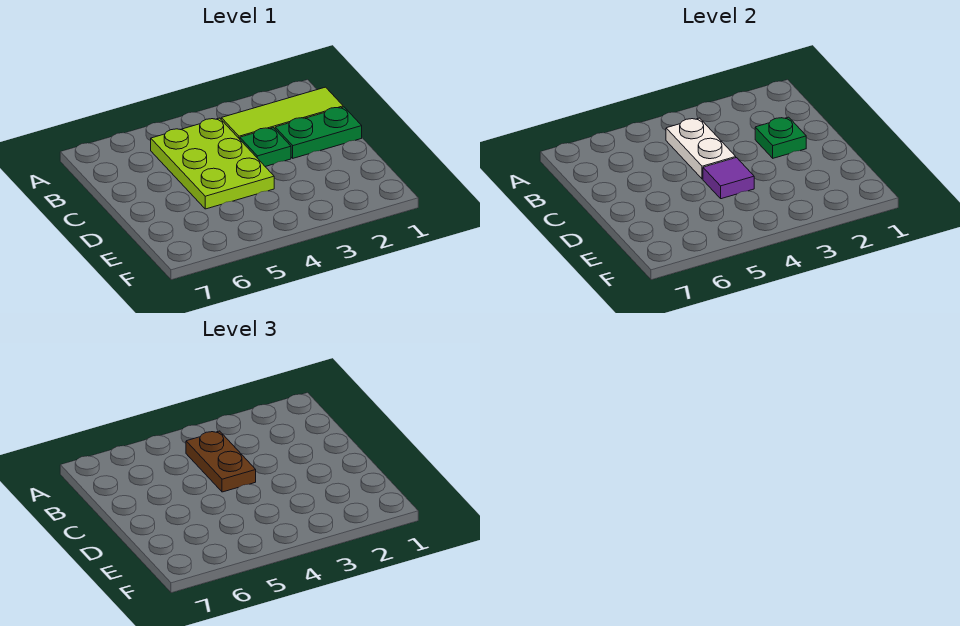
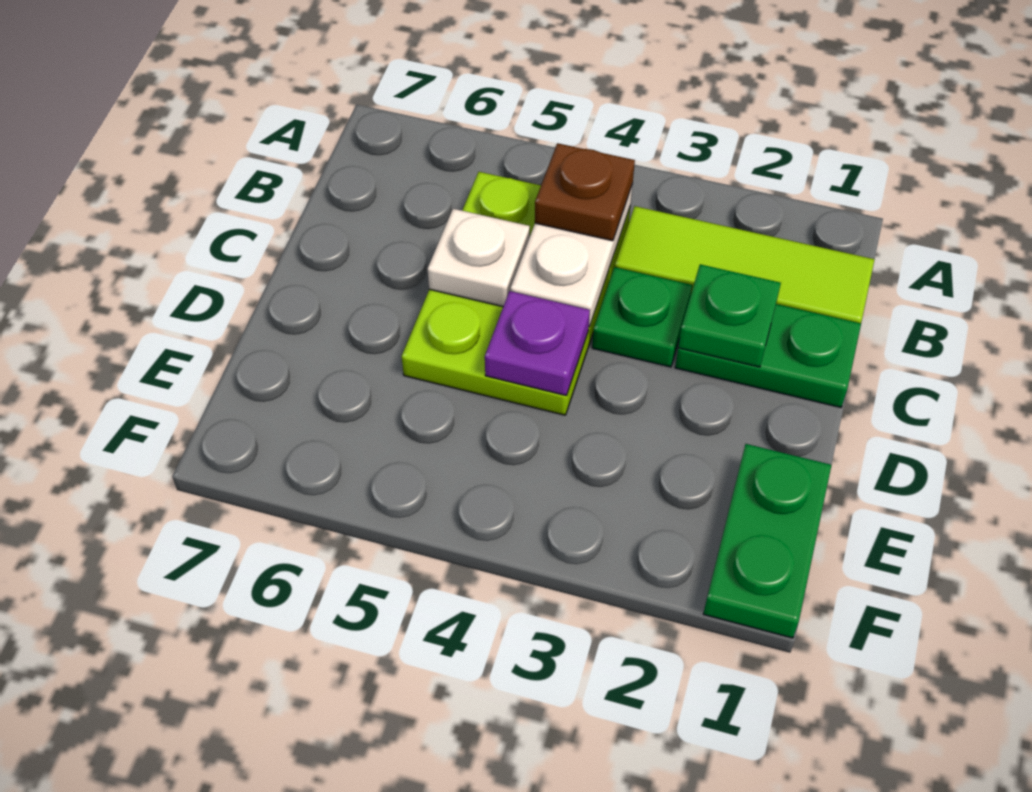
brown plate B4:C4 level 3 -> brown plate B4 level 3
none -> white plate C5 level 2
purple tile D4 level 2 -> purple plate D4 level 2
none -> green plate E1:F1 level 1

